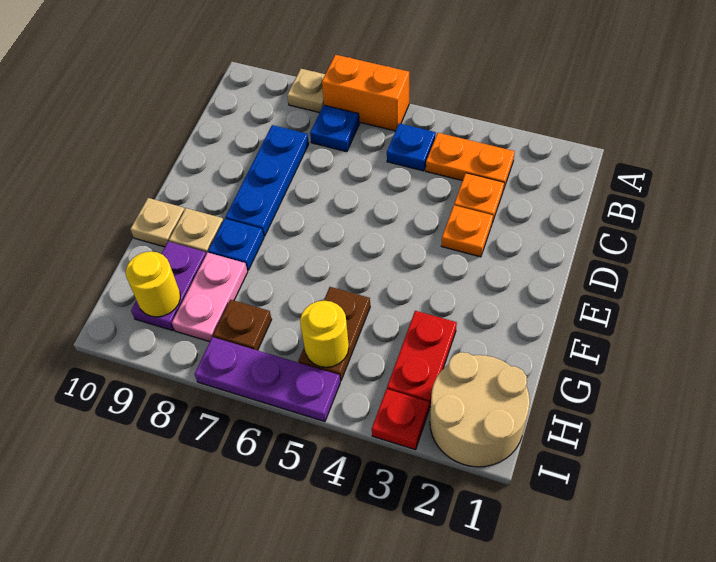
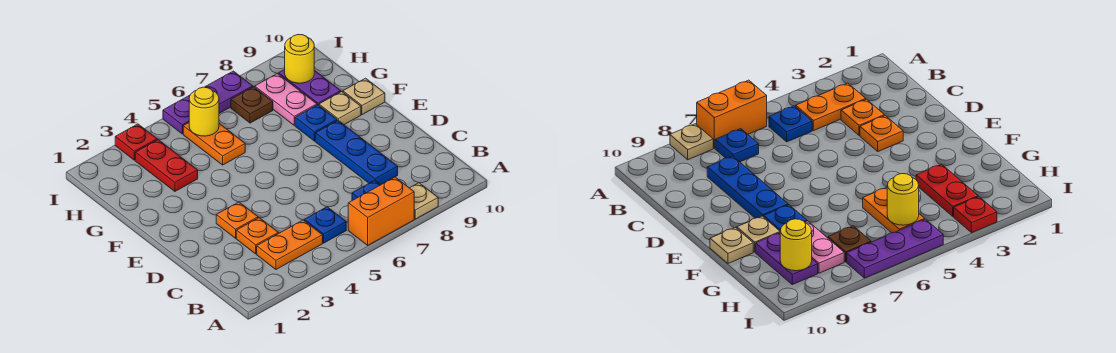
brown plate G5:H5 level 1 -> orange plate G5:H5 level 1
tan round brick H1:I2 level 1 -> none

